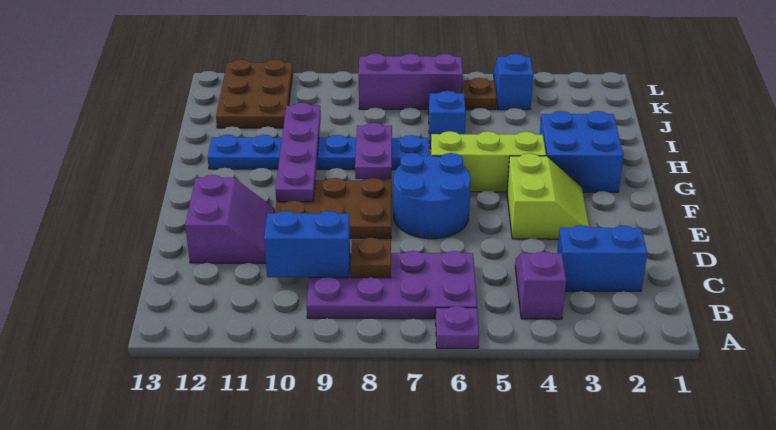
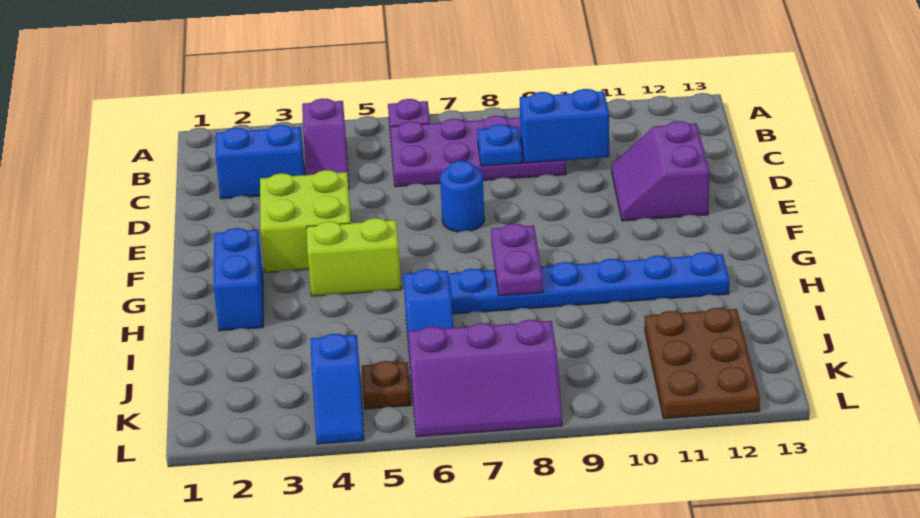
brown plate C8 level 2 -> blue plate C8 level 2
lime slope E3:F4 level 1 top 4 -> lime brick E3:F4 level 1
blue round brick E6:F7 level 1 -> blue round brick E7 level 1
brown plate E8:F10 level 1 -> none
purple plate F10:I10 level 2 -> none
blue brick G2:H3 level 1 -> blue brick G2:H2 level 1
lime brick G4:G6 level 1 -> lime brick G4:G5 level 1

